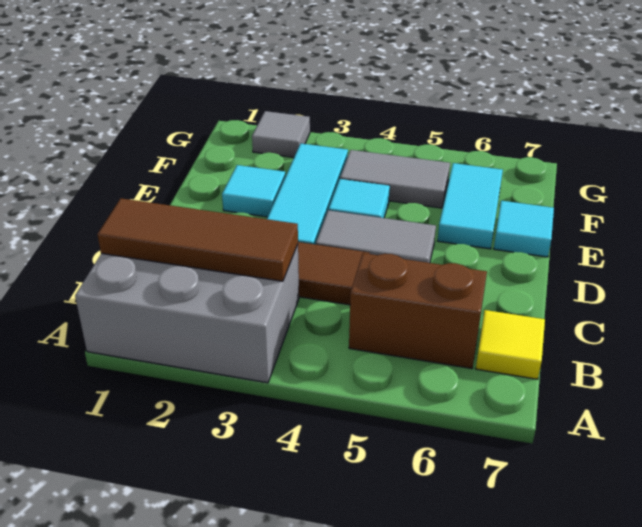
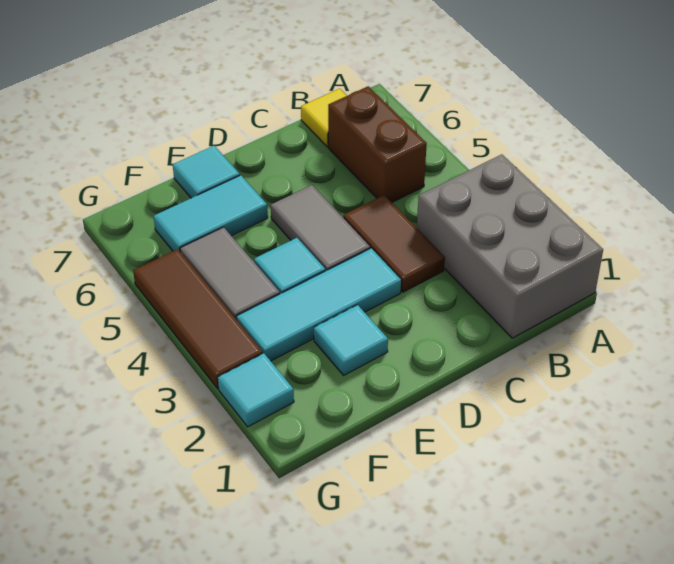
brown tile B1:B3 level 2 -> brown tile G3:G5 level 1
grey tile G2 level 1 -> cyan tile G2 level 1

